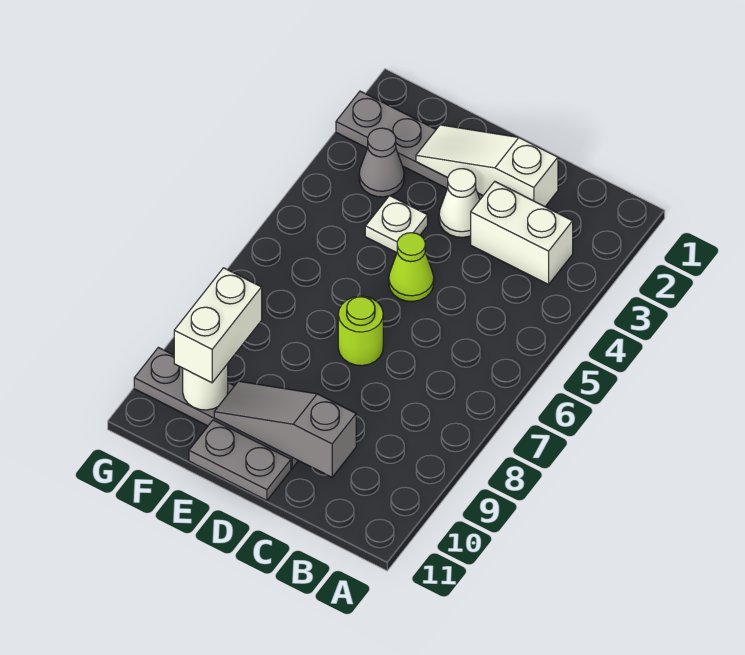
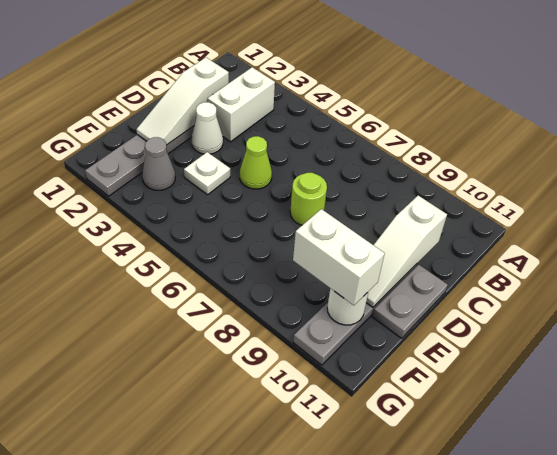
grey slope C10:E10 level 2 top C -> white slope C10:E10 level 2 top C

